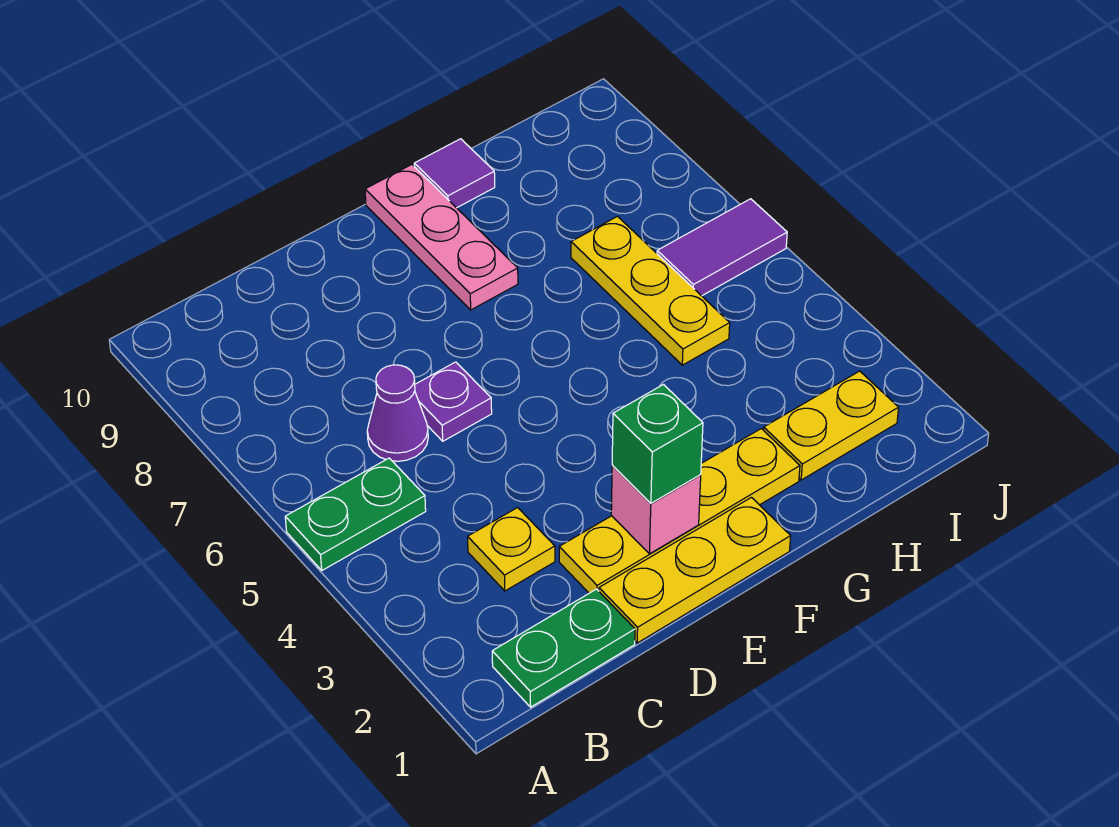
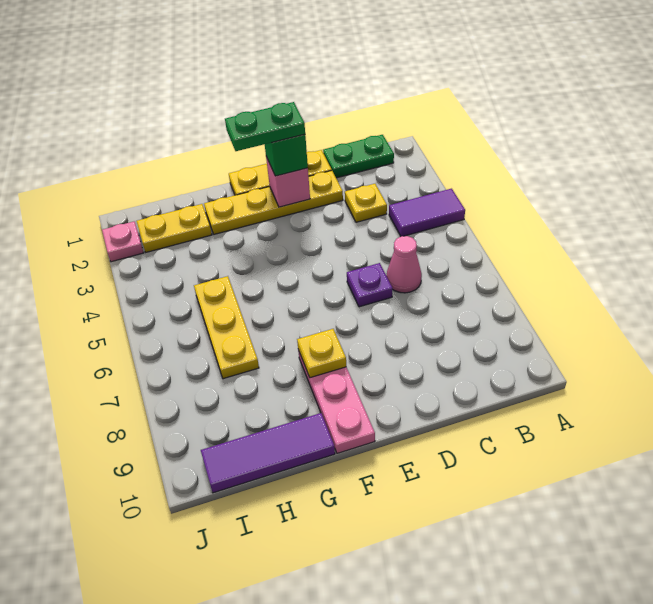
green plate A5:B5 level 1 -> green plate E2:F2 level 4
purple cone C6 level 1 -> pink cone C6 level 1
none -> yellow plate F8 level 2
purple tile G10 level 1 -> purple tile G10:I10 level 1
purple tile I6:J6 level 1 -> purple tile A4:B4 level 1
none -> pink plate J2 level 1

